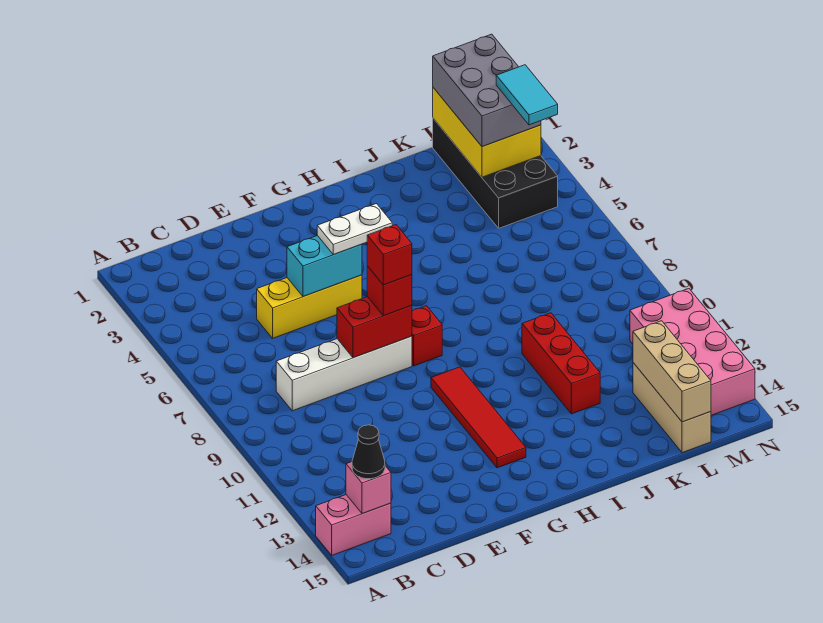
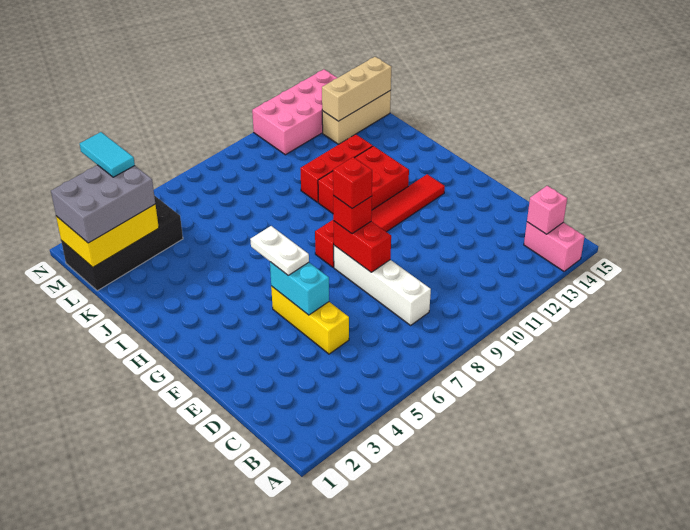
black cone B14 level 3 -> none
none -> red brick H10:I12 level 1
cyan tile M3:M4 level 4 -> cyan tile M3:N3 level 4

